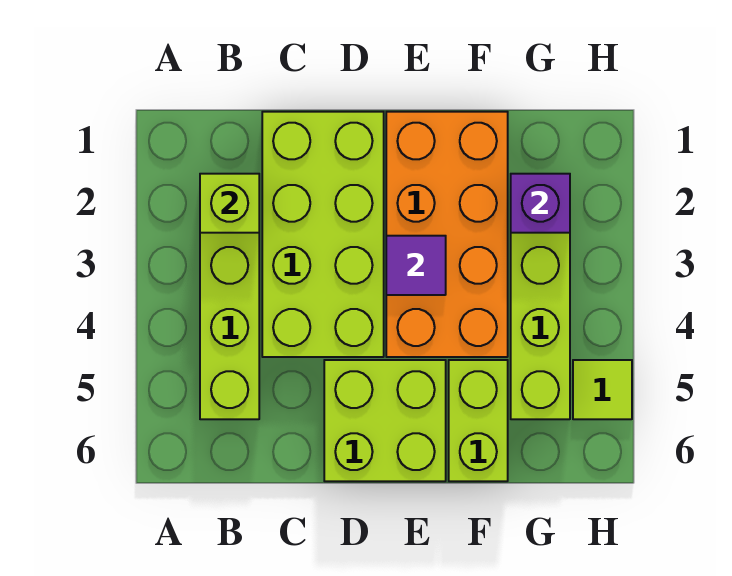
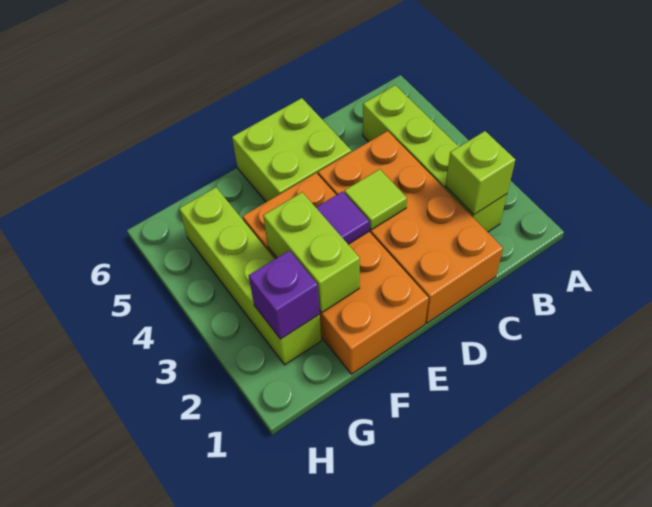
lime brick C1:D4 level 1 -> orange brick C1:D4 level 1
lime brick F5:F6 level 1 -> lime brick F2:F3 level 2
lime tile H5 level 1 -> lime tile D3 level 2

